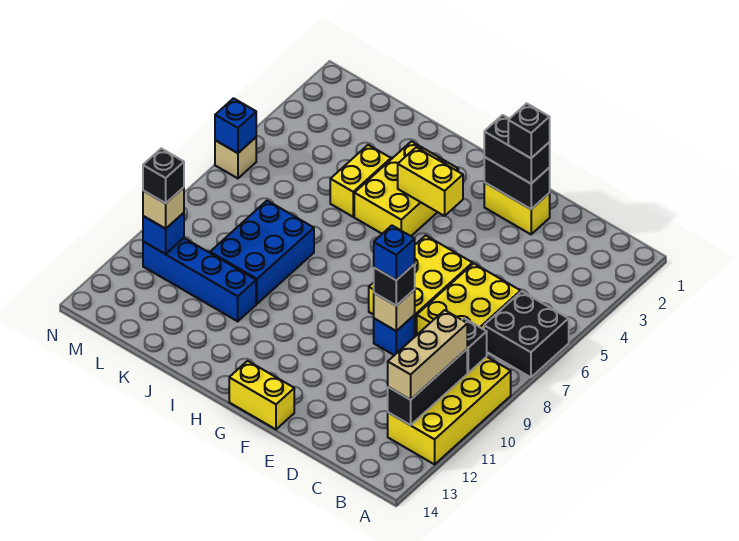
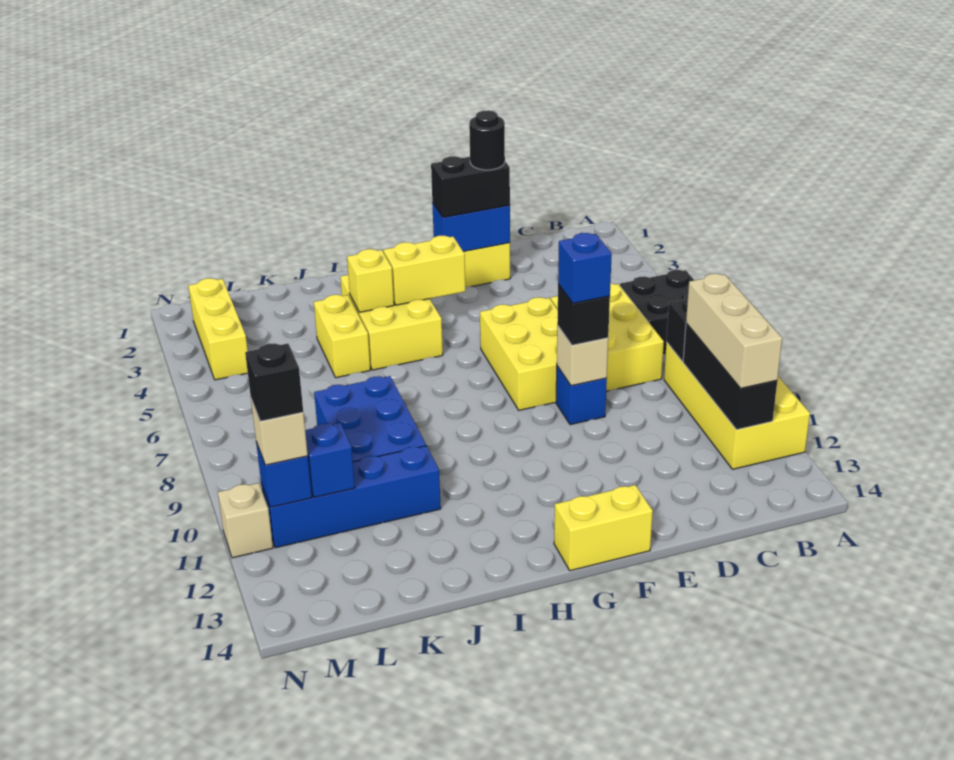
black brick E2:F2 level 2 -> blue brick E2:F2 level 2
black brick E2 level 4 -> black round brick E2 level 4
none -> yellow brick I4 level 2
none -> yellow brick M2:M4 level 1
tan brick N6 level 1 -> tan brick N11 level 1
blue brick N6 level 2 -> blue brick L11 level 2

